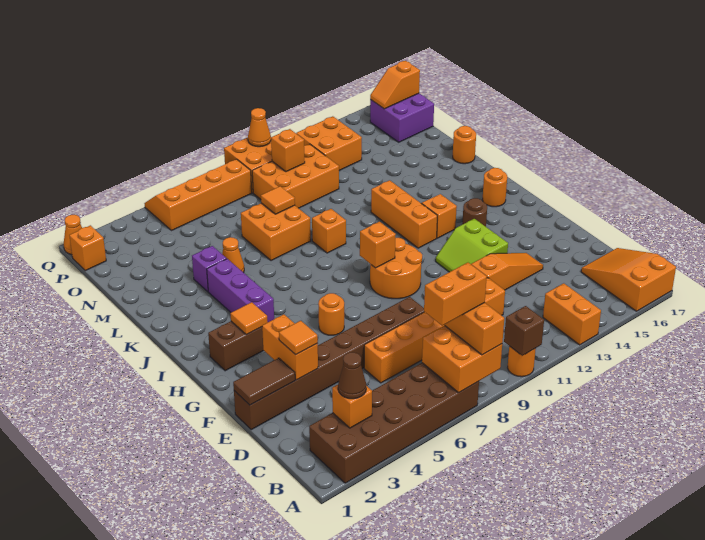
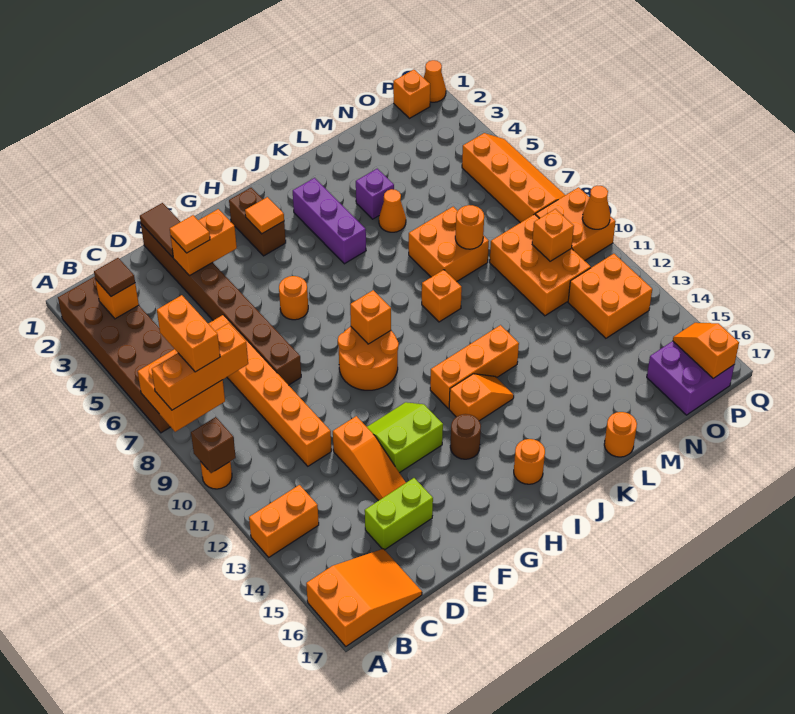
brown cone B3 level 3 -> brown tile B3 level 3
none -> lime brick D15:E15 level 1
purple brick I4:K4 level 1 -> purple brick J3:J5 level 1
orange tile M8 level 2 -> orange round brick M8 level 2

